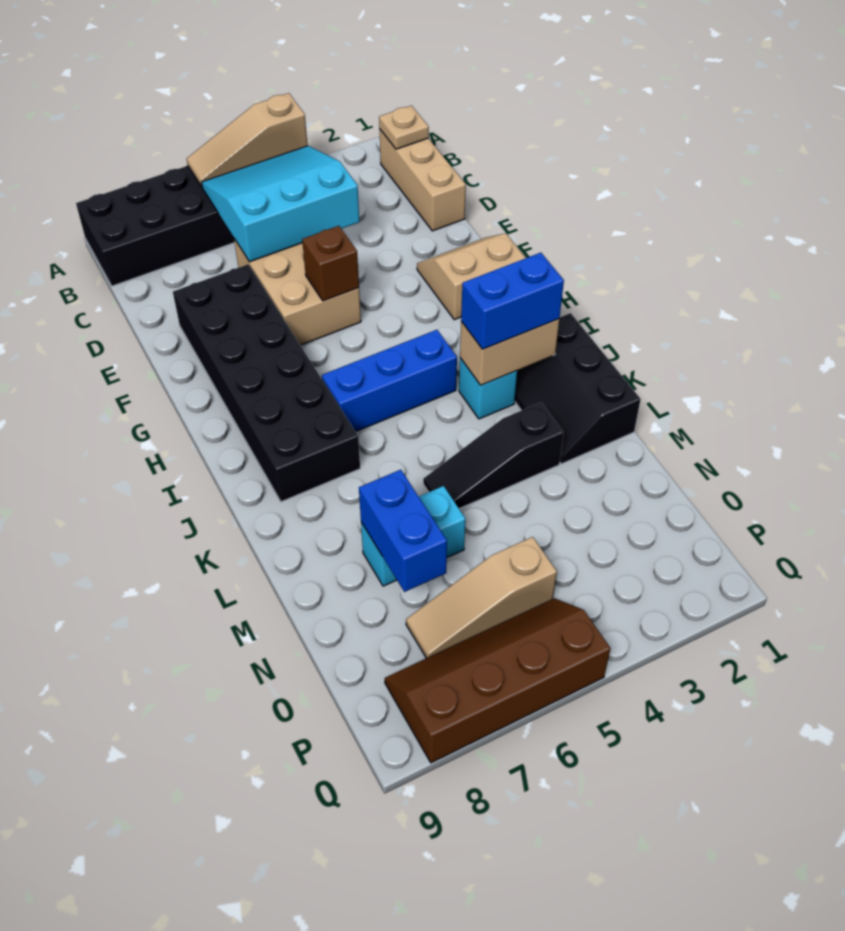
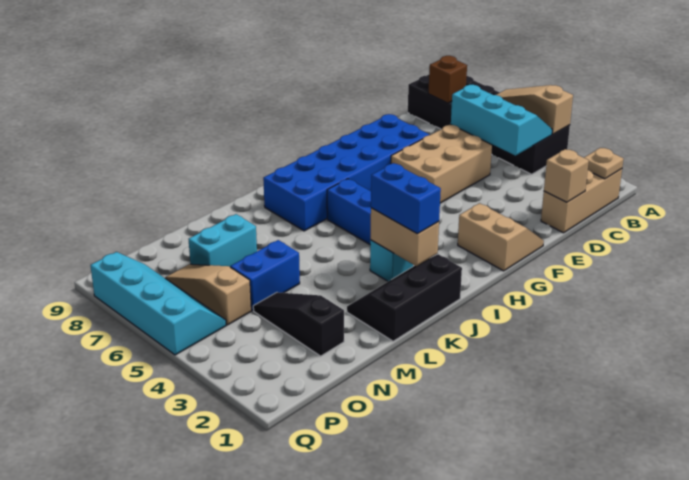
cyan slope B4:D6 level 2 top D -> cyan slope B4:C6 level 2 top C
none -> tan brick D1 level 2
black brick E7:J8 level 1 -> blue brick E7:J8 level 1
brown brick F5 level 2 -> brown brick B8 level 2
black slope L3:L5 level 1 top 3 -> black slope N2:N4 level 1 top 2
cyan brick M6:M7 level 1 -> cyan brick M7:N7 level 1
blue brick M7:N7 level 2 -> blue brick M5:N5 level 1
brown slope P5:Q8 level 1 top Q -> cyan slope P5:Q8 level 1 top Q

